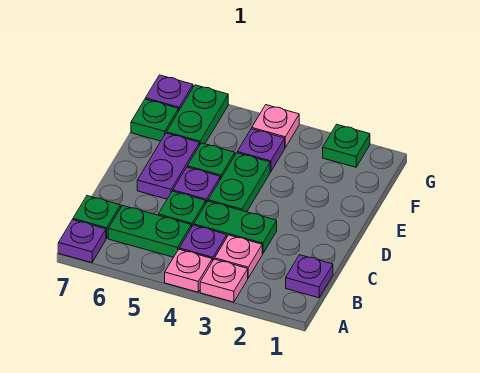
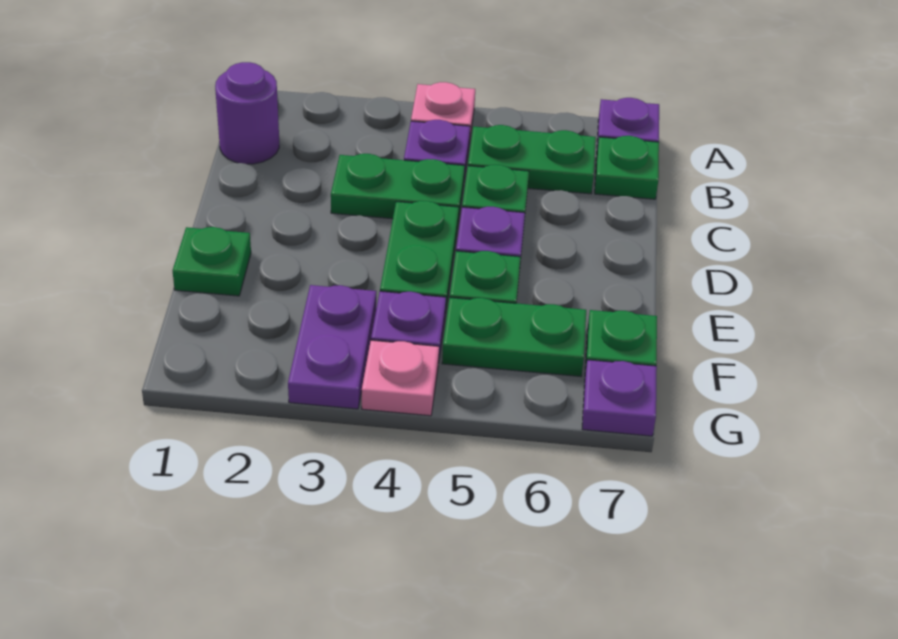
pink plate A3 level 1 -> none
purple plate B1 level 1 -> purple round brick B1 level 1
pink plate B3 level 1 -> none
purple plate D6:E6 level 1 -> purple plate F3:G3 level 1
green plate F6:G6 level 1 -> green plate F5:F6 level 1
green plate G2 level 1 -> green plate E1 level 1

